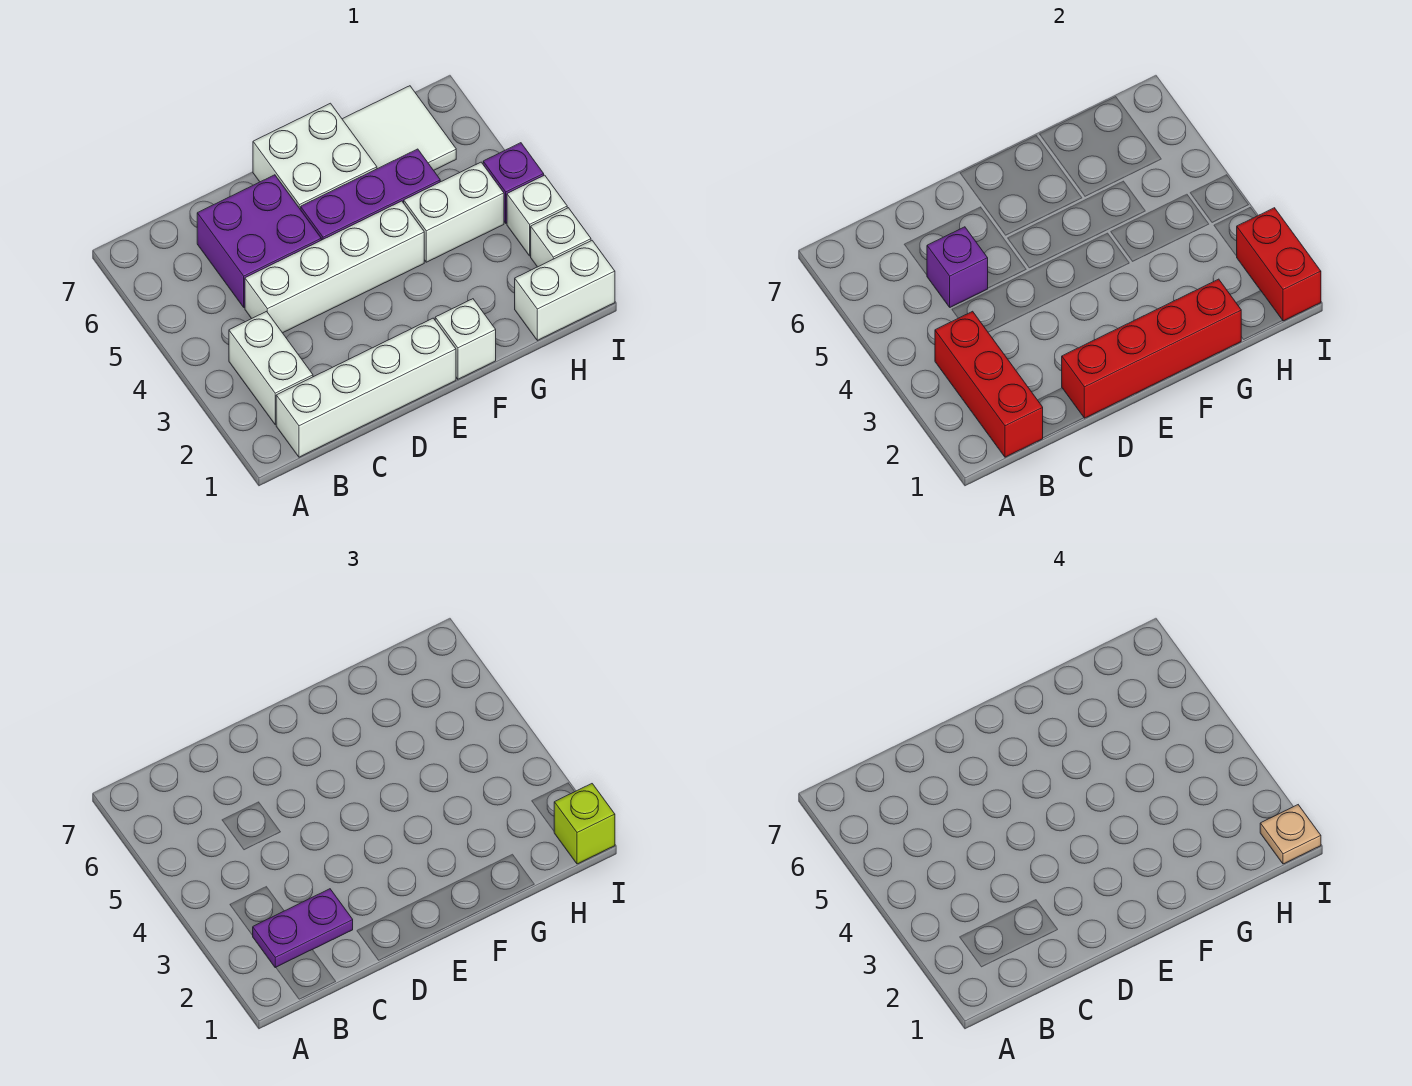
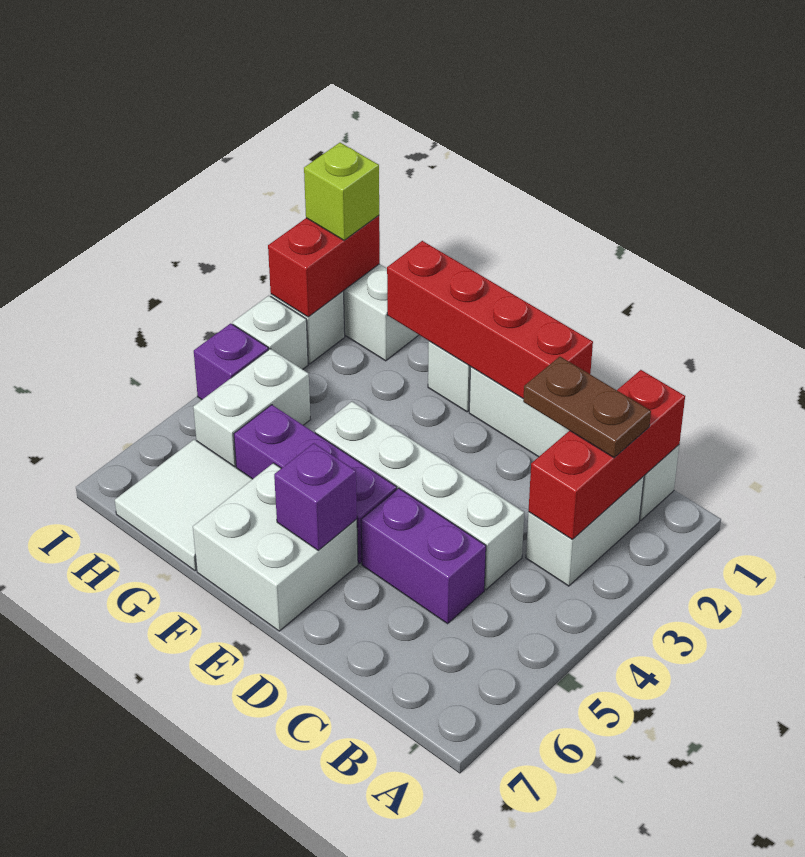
purple plate B2:C2 level 3 -> brown plate B2:C2 level 3
purple brick C5:D6 level 1 -> purple brick C5:D5 level 1
purple brick C5 level 2 -> purple brick E6 level 2
white brick G4:H4 level 1 -> white brick H4:H5 level 1
tan plate I1 level 4 -> none

